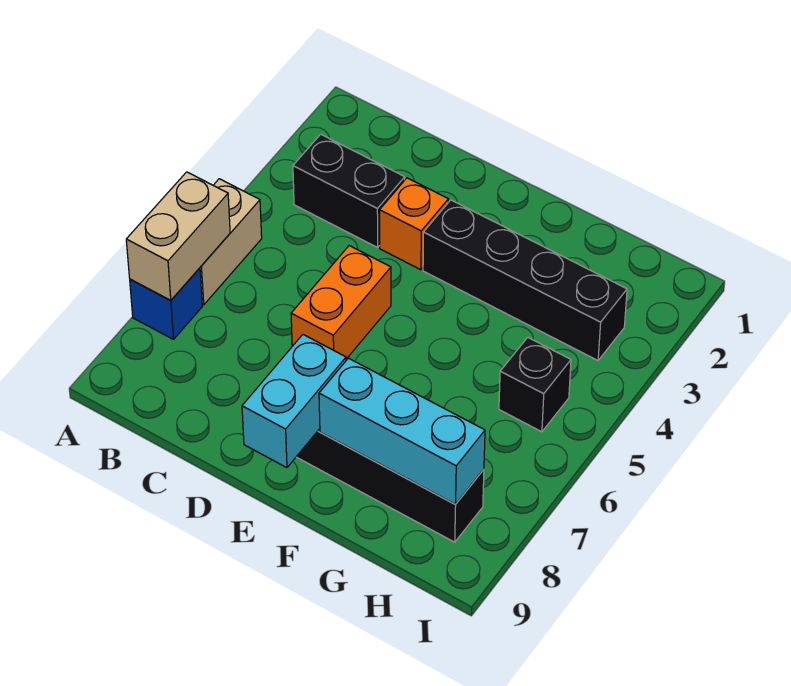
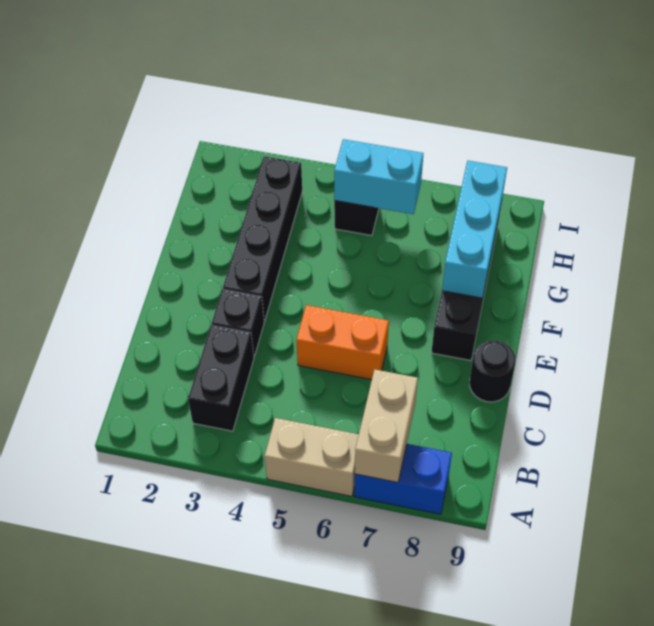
tan brick A6:A7 level 2 -> tan brick A7:B7 level 2
blue brick A7 level 1 -> blue brick A7:A8 level 1
orange brick D3 level 1 -> black brick D3 level 1
none -> black round brick D9 level 1
cyan brick E8:E9 level 2 -> cyan brick H5:H6 level 2

